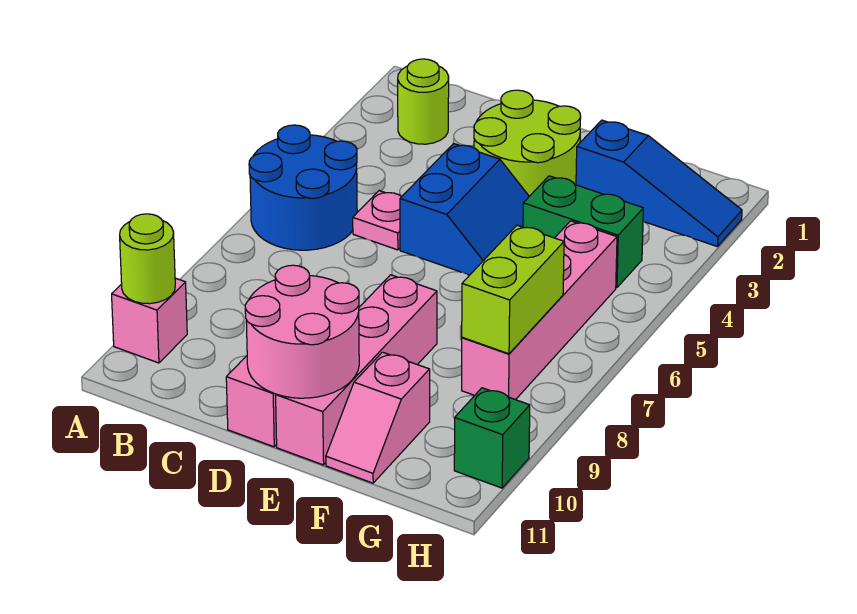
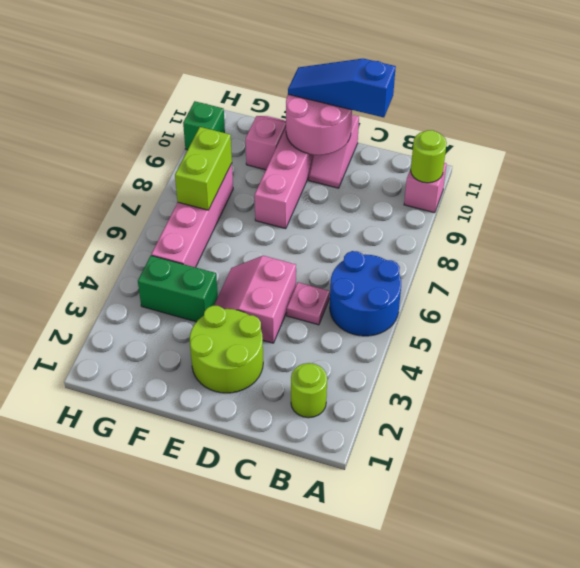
blue slope D4:E5 level 1 top D -> pink slope D4:E5 level 1 top D
blue slope F2:H2 level 1 top F -> blue slope C11:E11 level 3 top C

